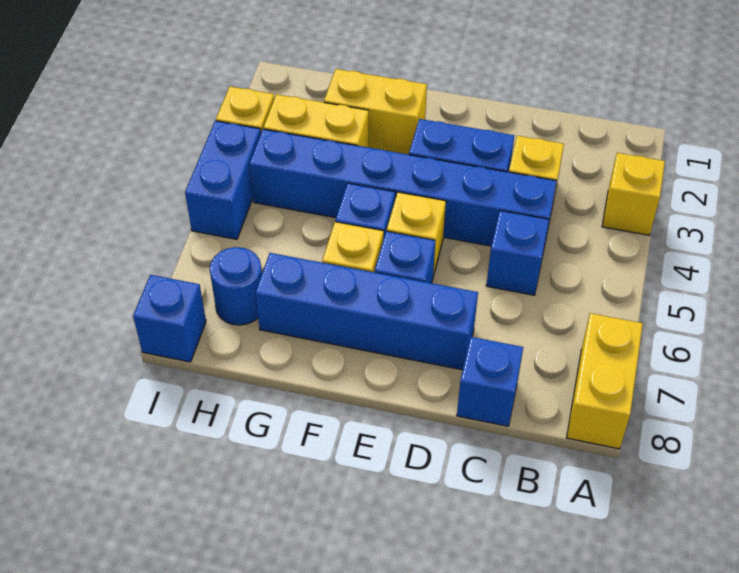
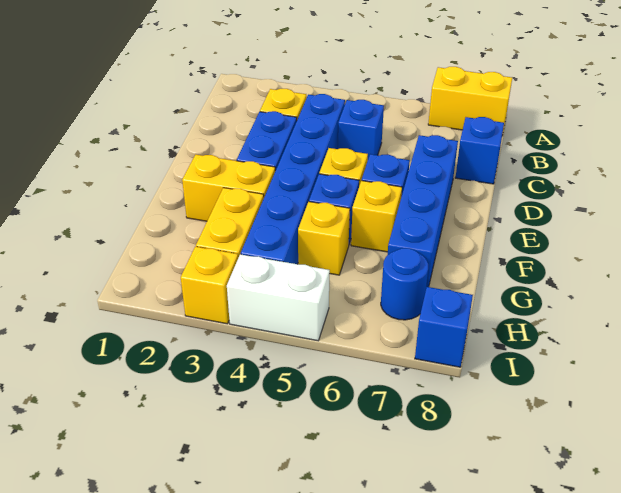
yellow brick A3 level 1 -> yellow brick G5 level 1
yellow brick F2:G2 level 1 -> yellow brick F2:F3 level 1
blue brick I4:I5 level 1 -> white brick I4:I5 level 1

